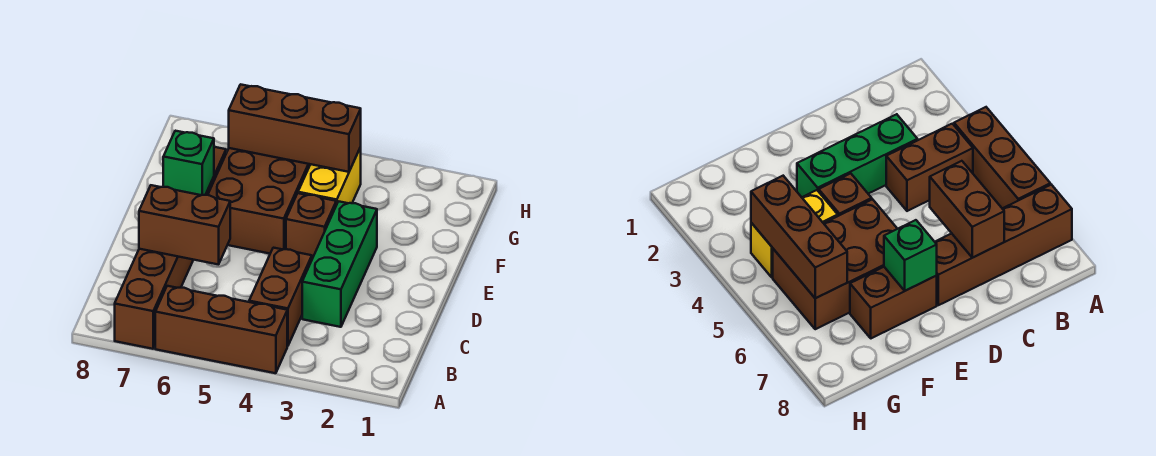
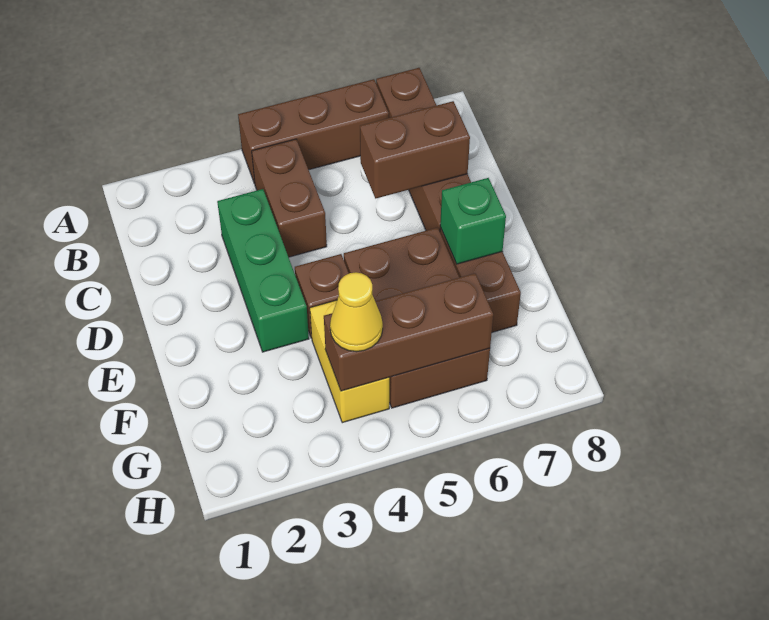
none -> yellow cone G4 level 3

